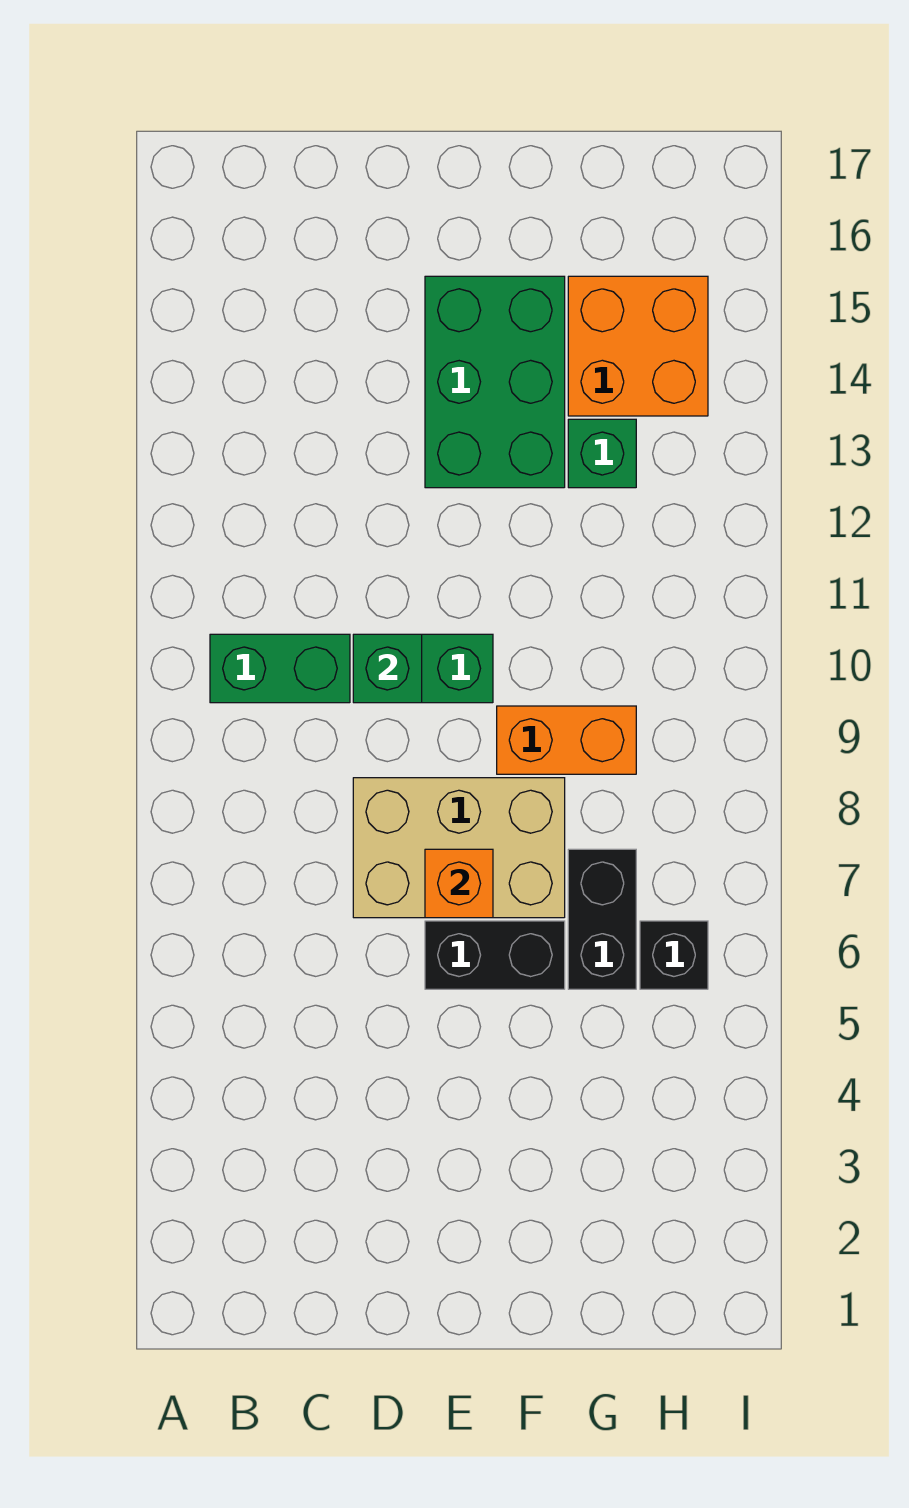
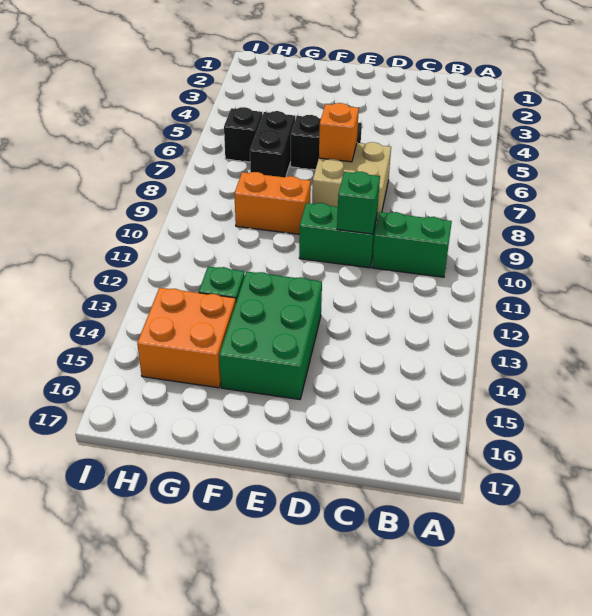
tan brick D7:F8 level 1 -> tan brick D7:E8 level 1

